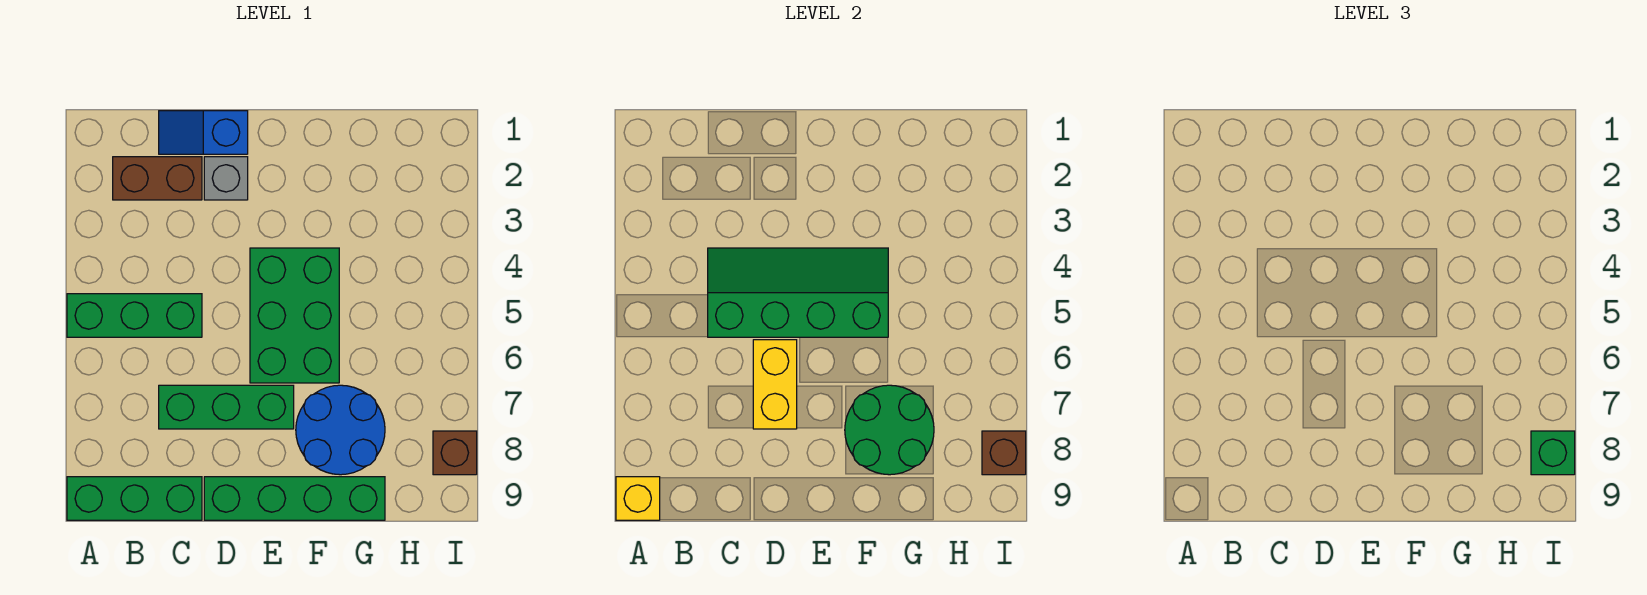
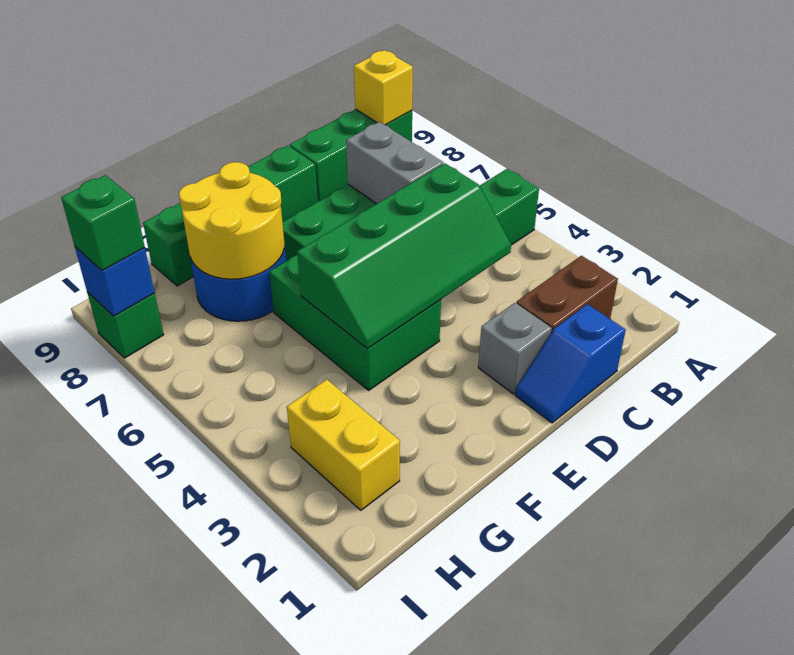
blue slope C1:D1 level 1 top D -> blue slope C1:D1 level 1 top C
none -> grey brick C6:C7 level 2
yellow brick D6:D7 level 2 -> yellow brick H2:H3 level 1
green round brick F7:G8 level 2 -> yellow round brick F7:G8 level 2
brown brick I8 level 1 -> green brick I8 level 1
brown brick I8 level 2 -> blue brick I8 level 2

